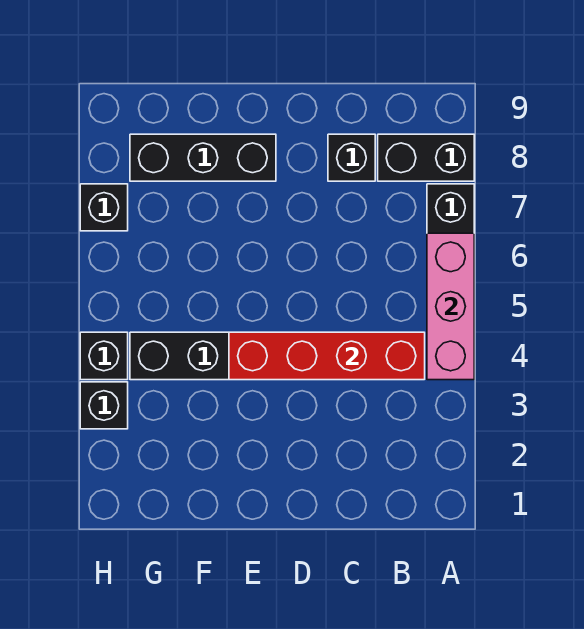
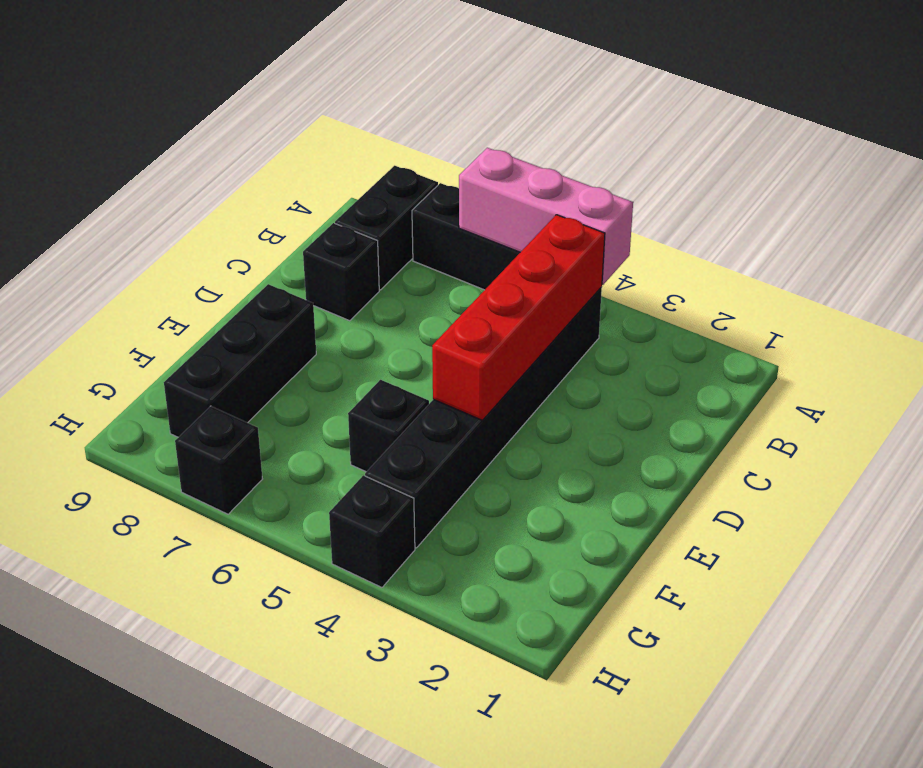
black brick H3 level 1 -> black brick F5 level 1

